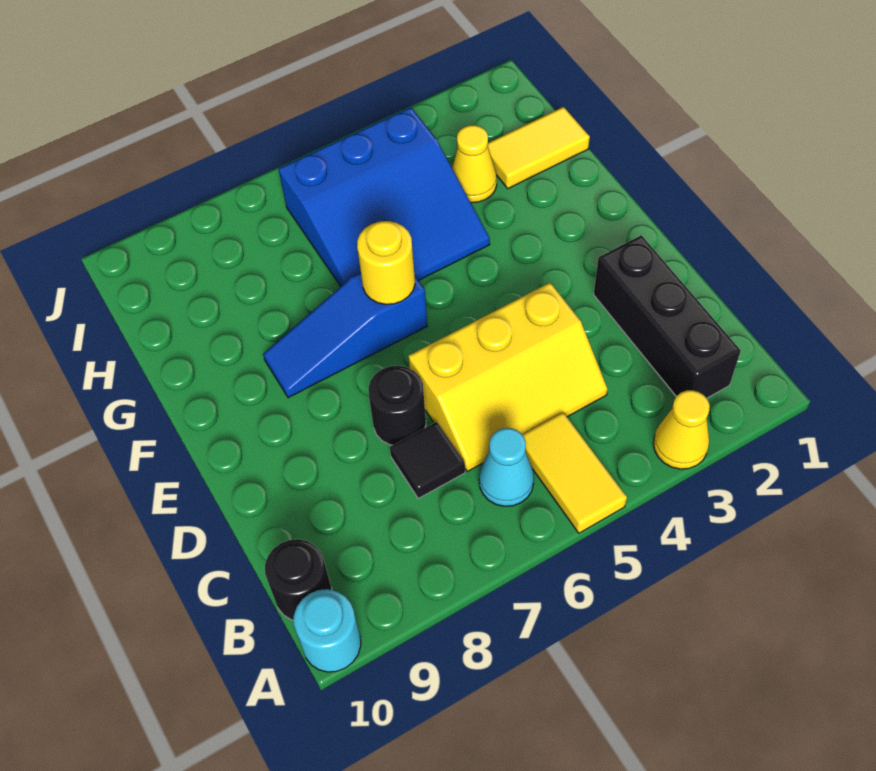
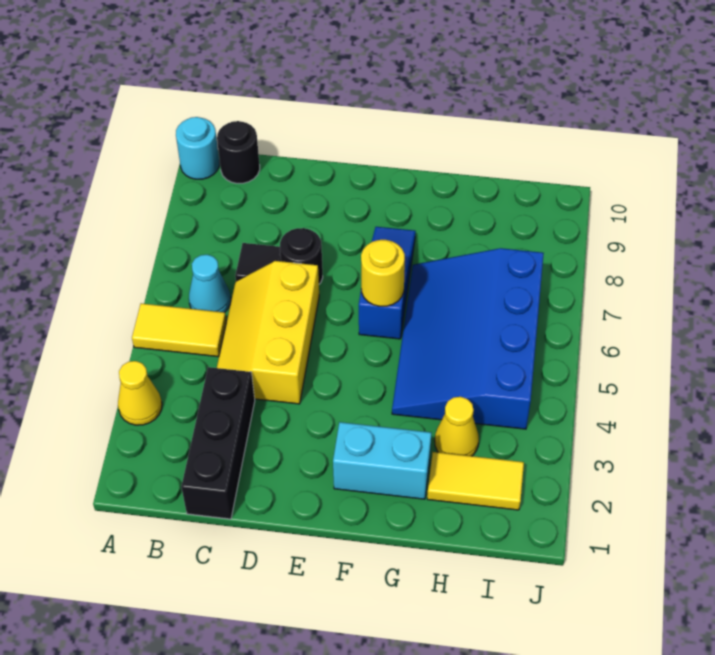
black brick B2:D2 level 1 -> black brick C1:C3 level 1
none -> cyan brick F2:G2 level 1
blue slope G4:I6 level 1 top I -> blue slope G4:I7 level 1 top I
yellow tile H1:H2 level 1 -> yellow tile H2:I2 level 1

